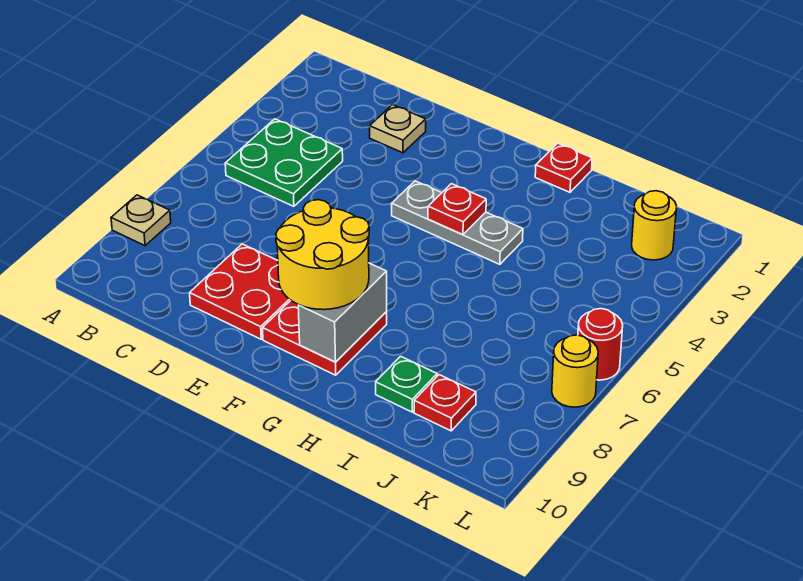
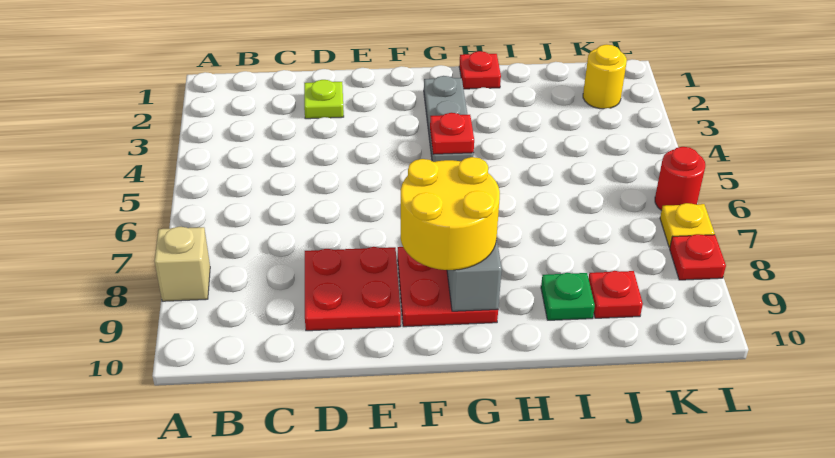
tan plate A8 level 1 -> tan brick A8 level 1
green plate B4:C5 level 1 -> none
tan plate D2 level 1 -> lime plate D2 level 1
grey plate F4:H4 level 1 -> grey plate G2:G4 level 1
yellow round brick L7 level 1 -> yellow plate L7 level 1
none -> red plate L8 level 1

